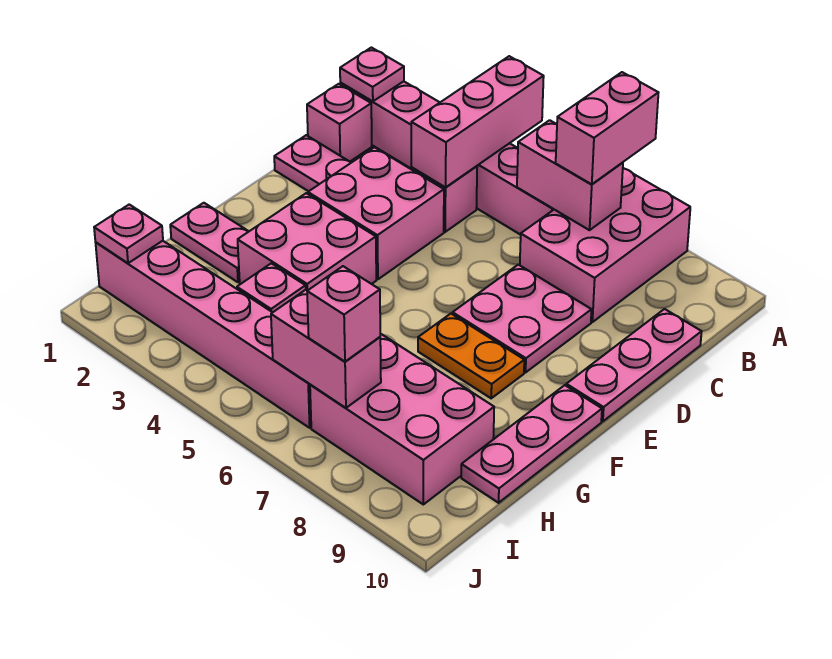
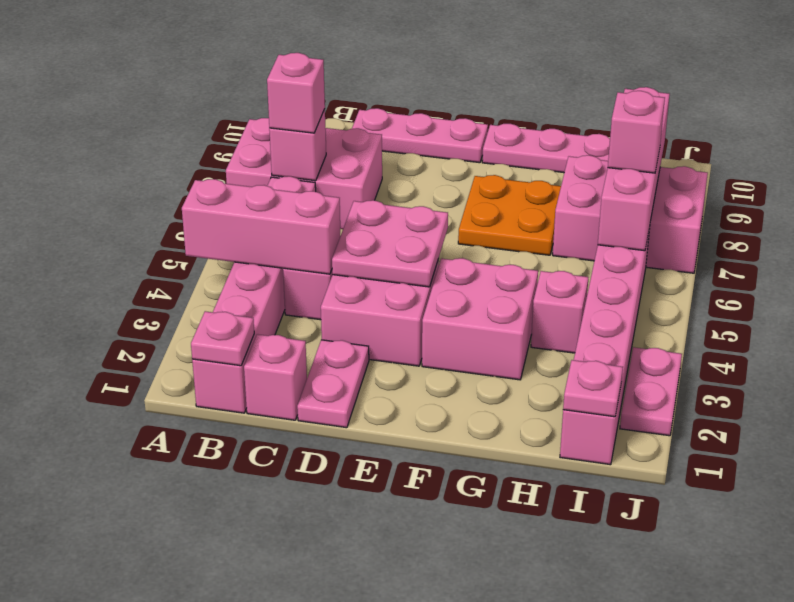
pink brick A7:B7 level 3 -> pink brick B7 level 3
pink brick B6:B7 level 2 -> pink brick B7 level 2
pink plate D7:E8 level 1 -> pink plate D4:E5 level 2
orange plate F7:F8 level 1 -> orange plate F7:G8 level 1
pink plate G1:G2 level 1 -> pink plate J2:J3 level 1
pink brick H7:I9 level 1 -> pink brick H7:J8 level 1
pink brick I6:I7 level 2 -> pink brick I6:I9 level 2

